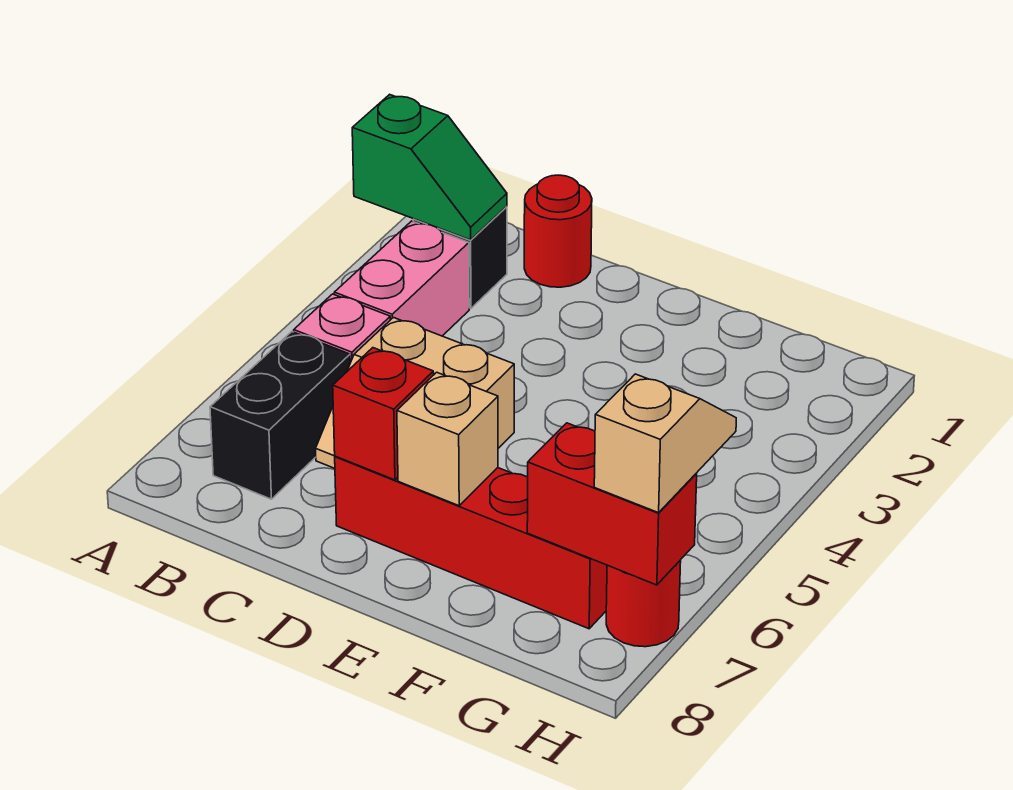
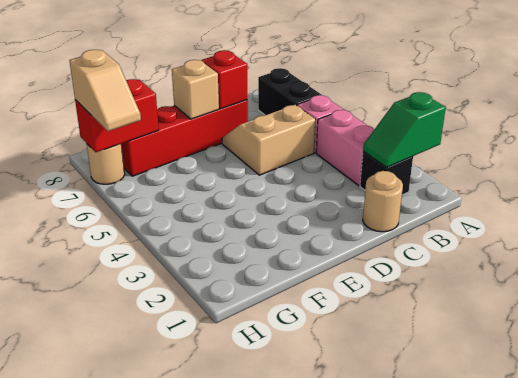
red round brick C1 level 1 -> tan round brick C1 level 1
red round brick H7 level 1 -> tan round brick H7 level 1

